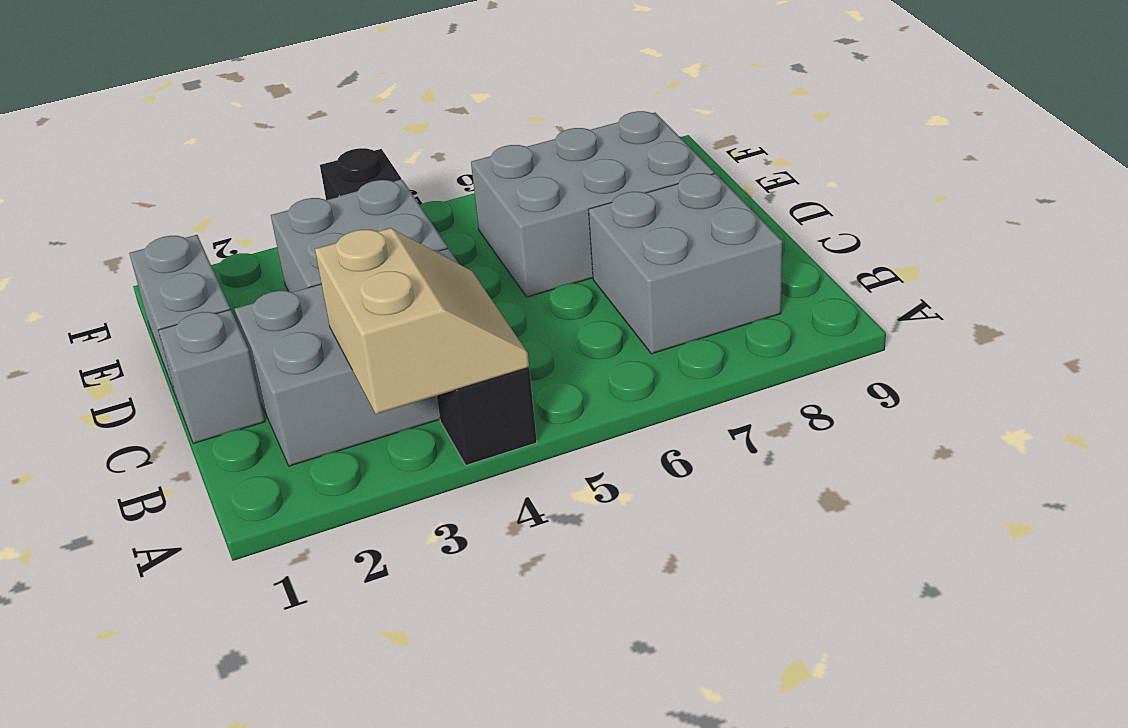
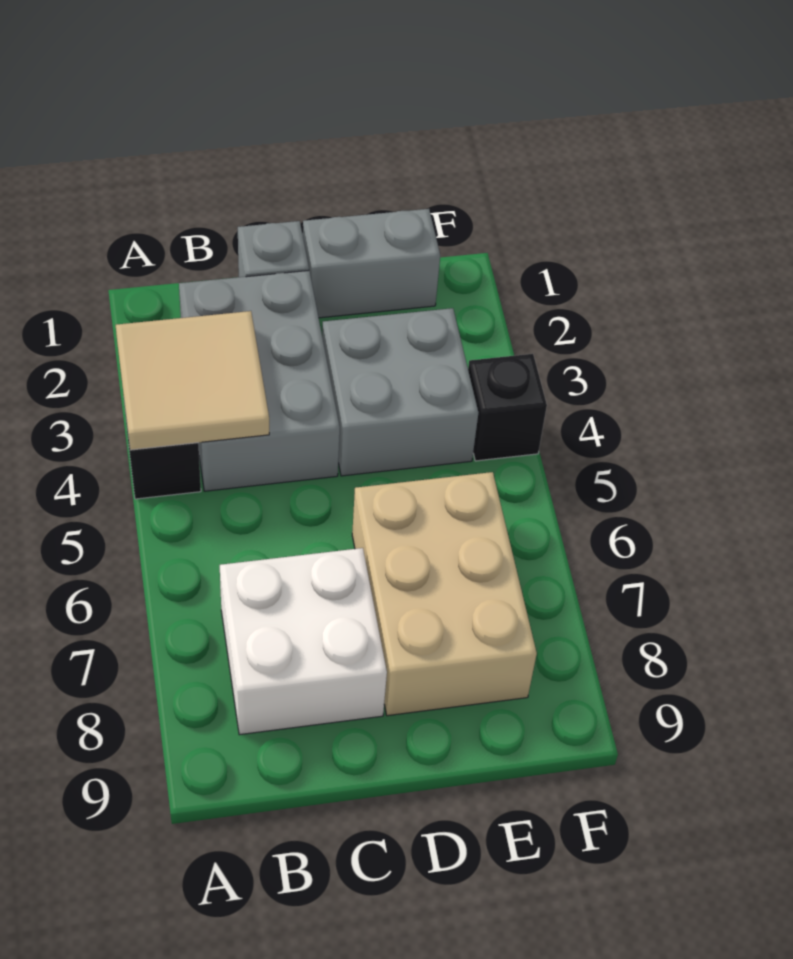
tan slope A3:B4 level 2 top 3 -> tan tile A3:B4 level 2
grey brick B7:C8 level 1 -> white brick B7:C8 level 1
grey brick D6:E8 level 1 -> tan brick D6:E8 level 1

